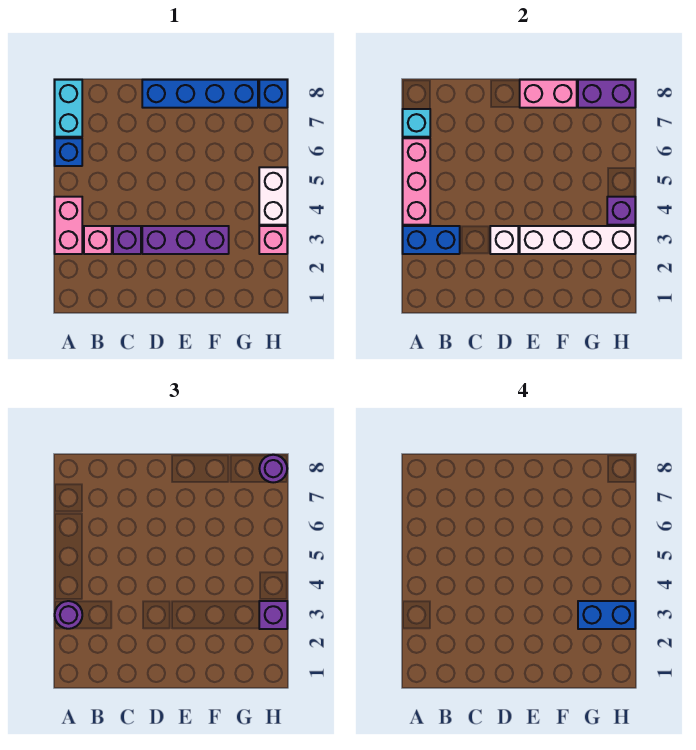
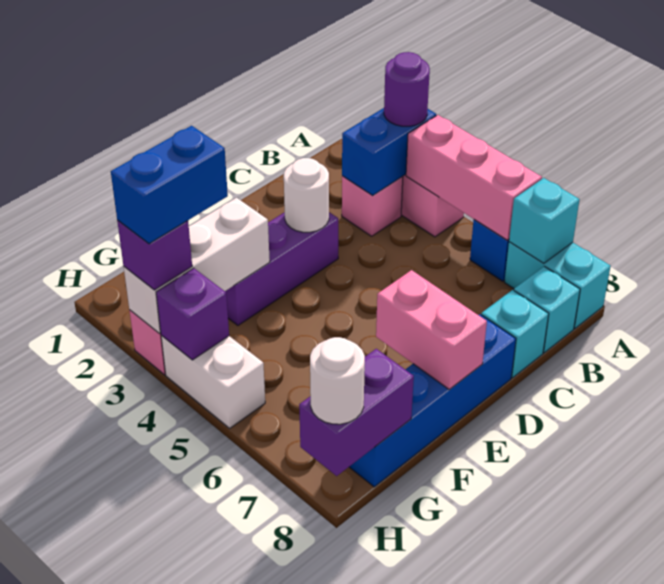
none -> cyan brick B8 level 1
purple brick C3 level 1 -> none
none -> cyan brick C8 level 1
white brick D3 level 2 -> white round brick D3 level 2
white brick E3:H3 level 2 -> white brick F3:H3 level 2
pink brick E8:F8 level 2 -> pink brick E7:E8 level 2
blue brick H8 level 1 -> none
purple round brick H8 level 3 -> white round brick H8 level 3

